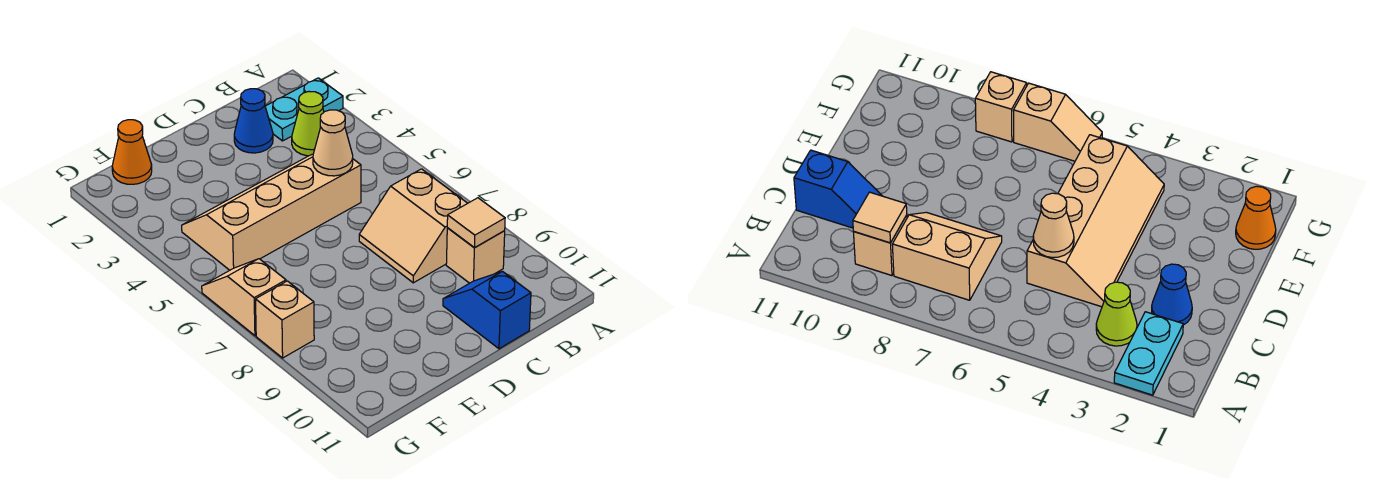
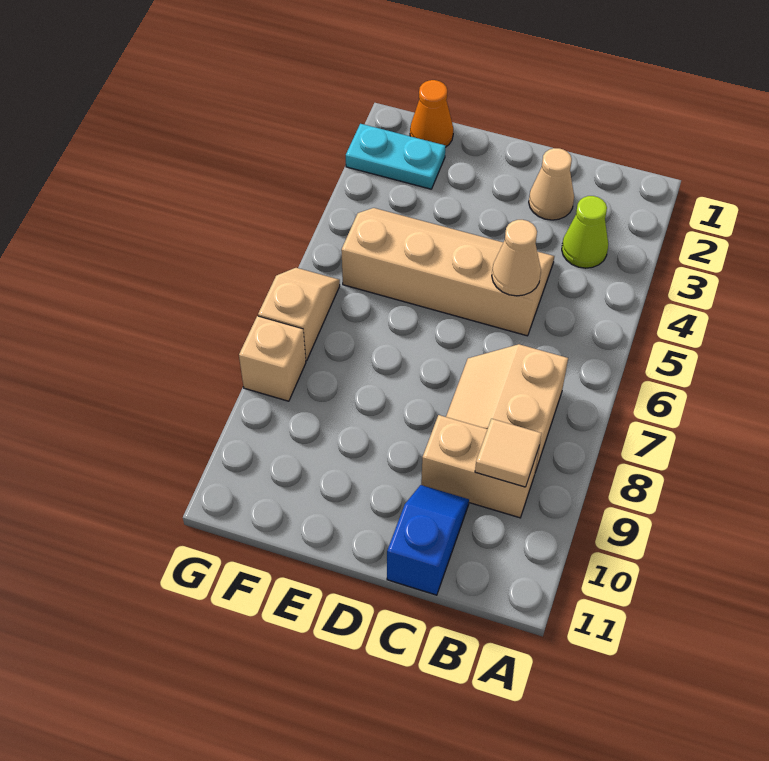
cyan plate A2:B2 level 1 -> cyan plate F2:G2 level 1
tan brick B9 level 1 -> tan brick B9:C9 level 1
blue cone C2 level 1 -> tan cone C2 level 1

